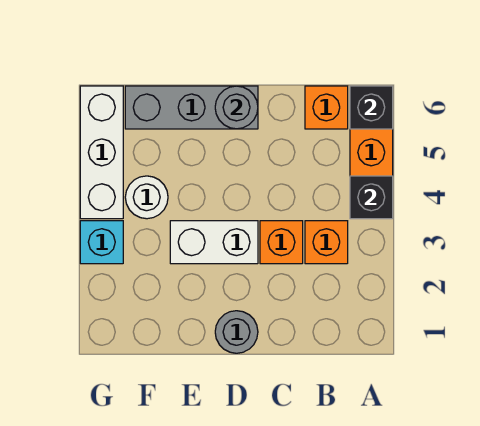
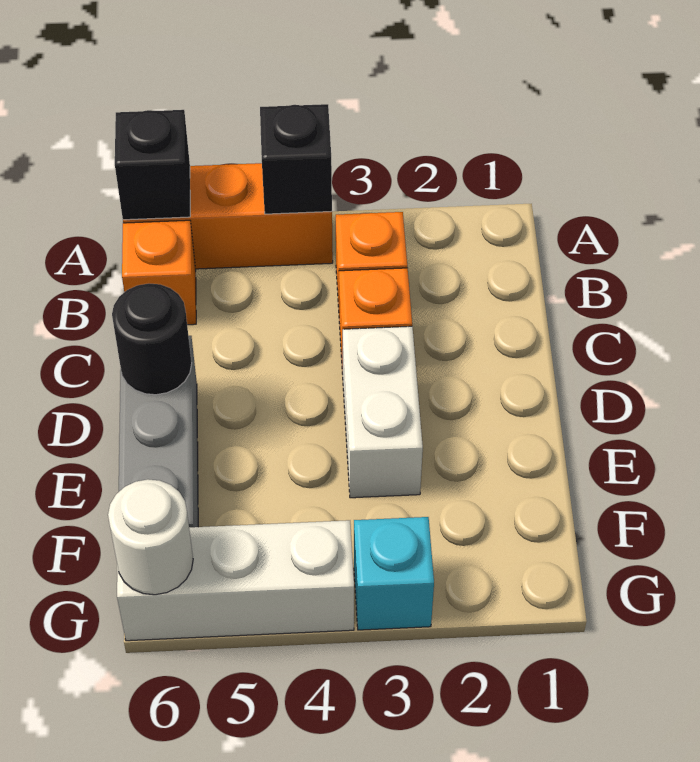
grey round brick D1 level 1 -> none
grey round brick D6 level 2 -> black round brick D6 level 2
white round brick F4 level 1 -> white round brick G6 level 2

